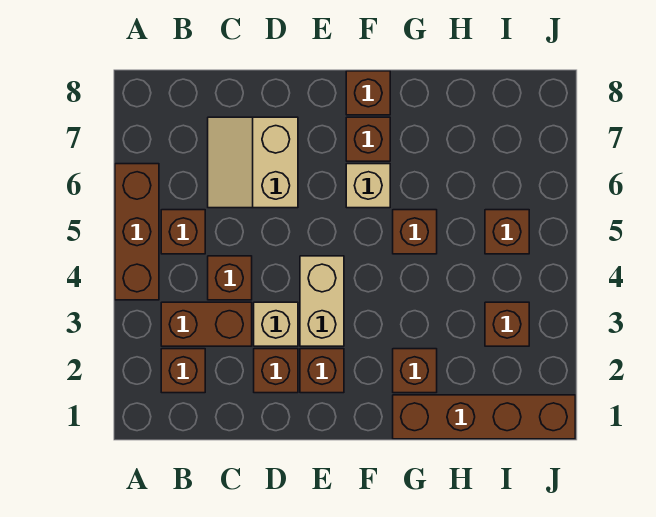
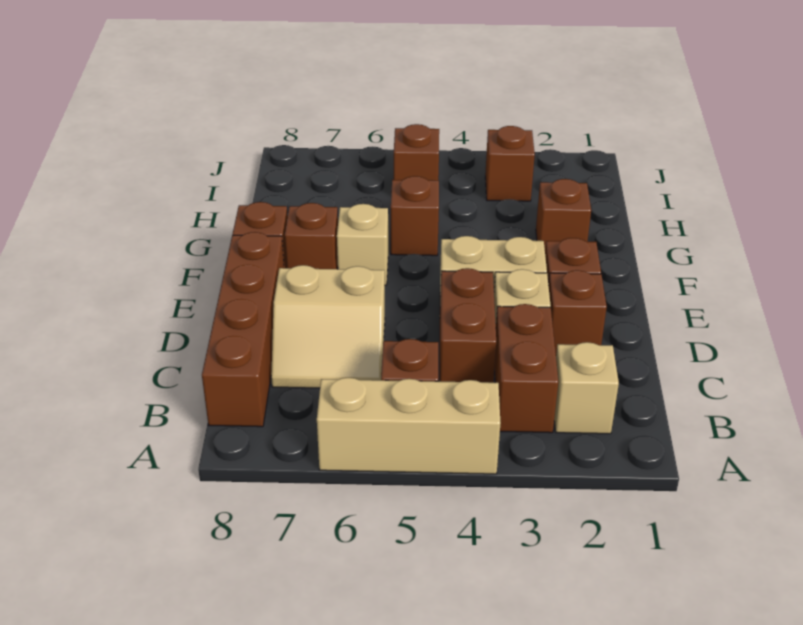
brown brick A4:A6 level 1 -> tan brick A4:A6 level 1
brown brick B2 level 1 -> tan brick B2 level 1
brown brick C4 level 1 -> brown brick C4:D4 level 1
brown brick G1:J1 level 1 -> brown brick B8:E8 level 1

